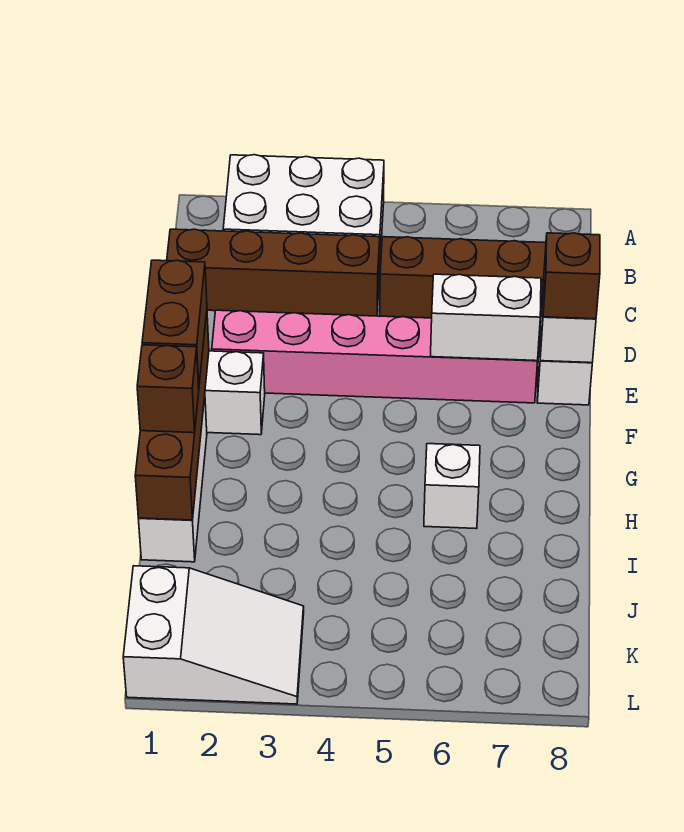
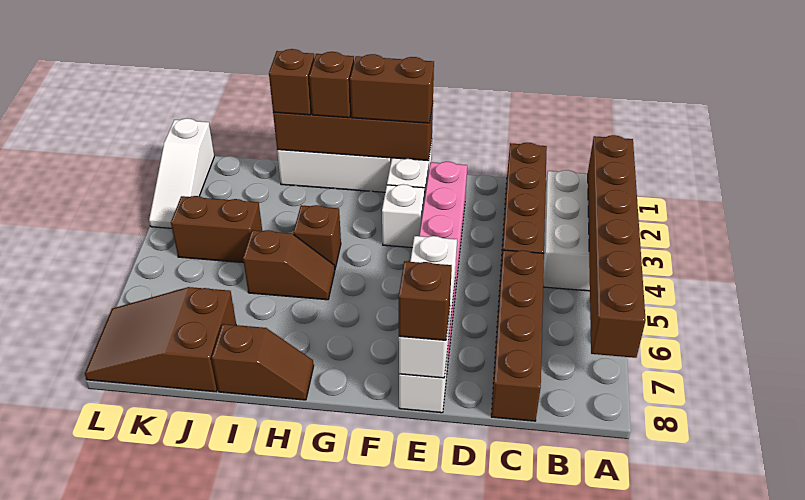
none -> brown brick A2:A7 level 2
none -> brown brick H4 level 1
none -> brown slope H5:I5 level 1 top I
white brick H6 level 1 -> white brick F3 level 1
none -> brown slope H8:I8 level 1 top I
none -> brown brick I1 level 3
none -> brown brick J4:K4 level 1
none -> brown slope J7:L8 level 1 top J
white slope K1:L3 level 1 top 1 -> white slope L1:L3 level 1 top 1

